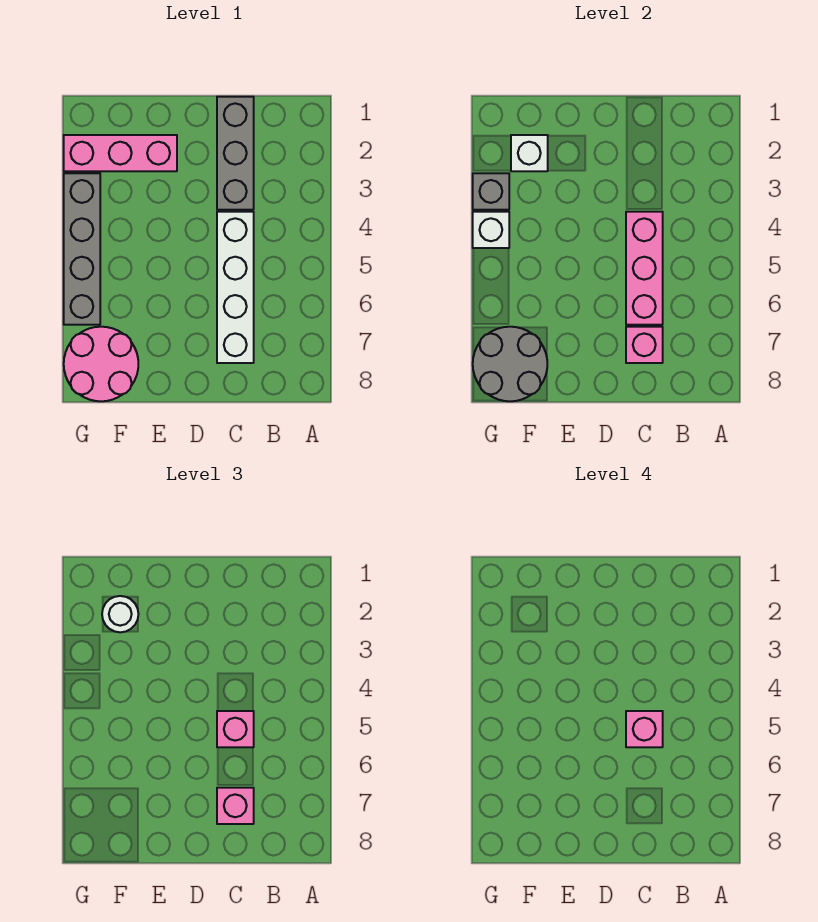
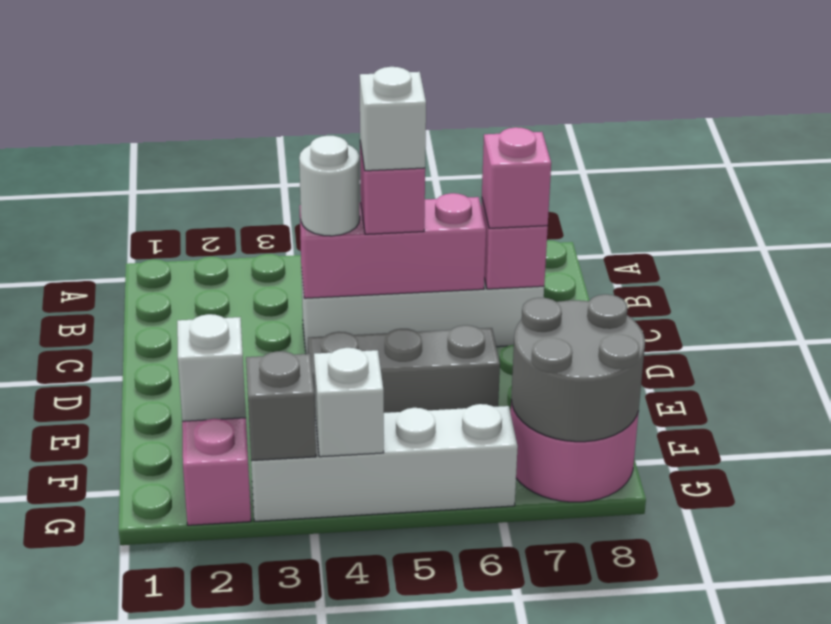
grey brick C1:C3 level 1 -> grey brick E4:E6 level 1
pink brick C5 level 4 -> white brick C5 level 4
white round brick F2 level 3 -> white round brick C4 level 3
grey brick G3:G6 level 1 -> white brick G3:G6 level 1

